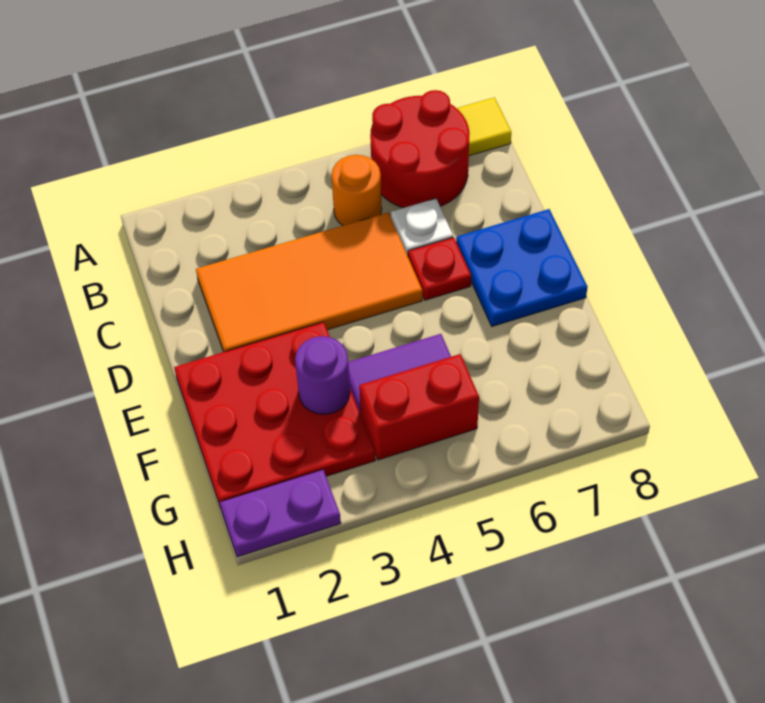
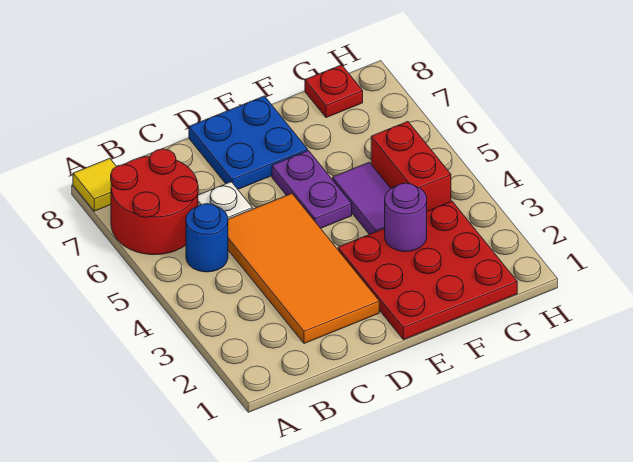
orange round brick B5 level 1 -> blue round brick B5 level 1
red plate D6 level 1 -> red plate G8 level 1
purple plate H1:H2 level 1 -> purple plate E5:E6 level 1

